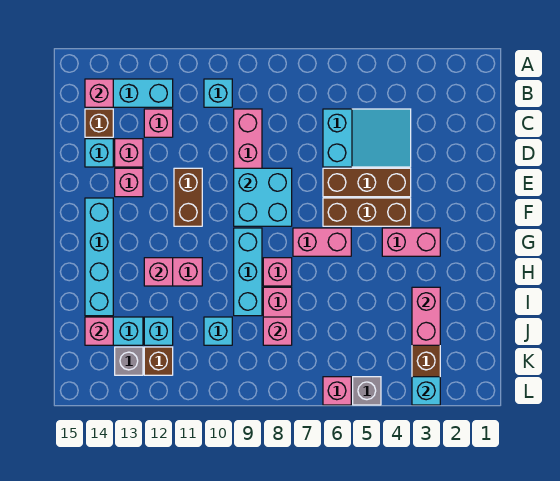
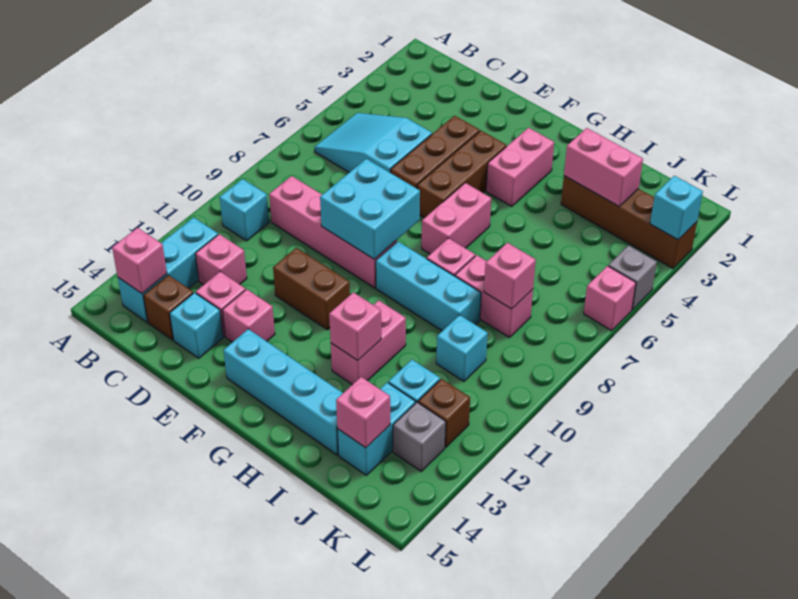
cyan slope C4:D6 level 1 top 6 -> cyan slope B5:D6 level 1 top D

